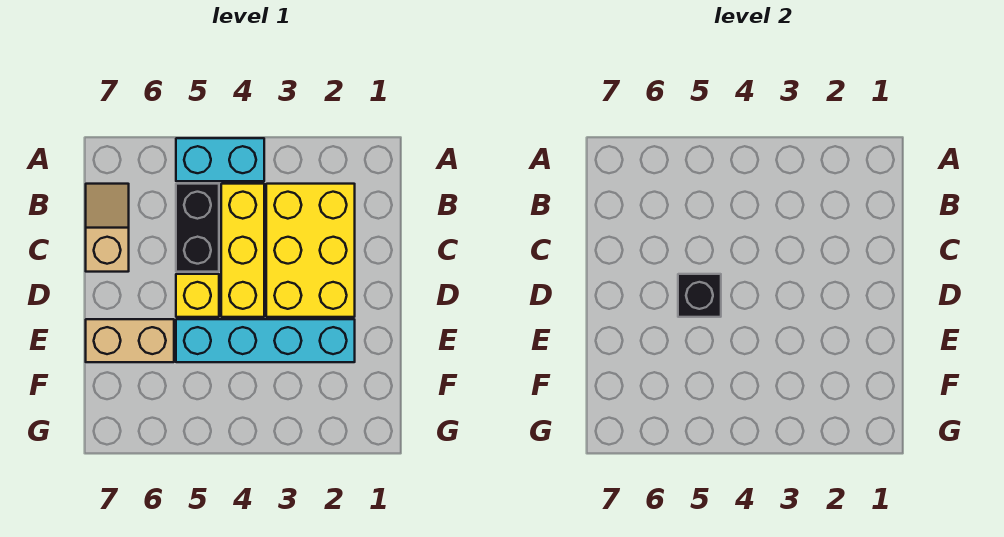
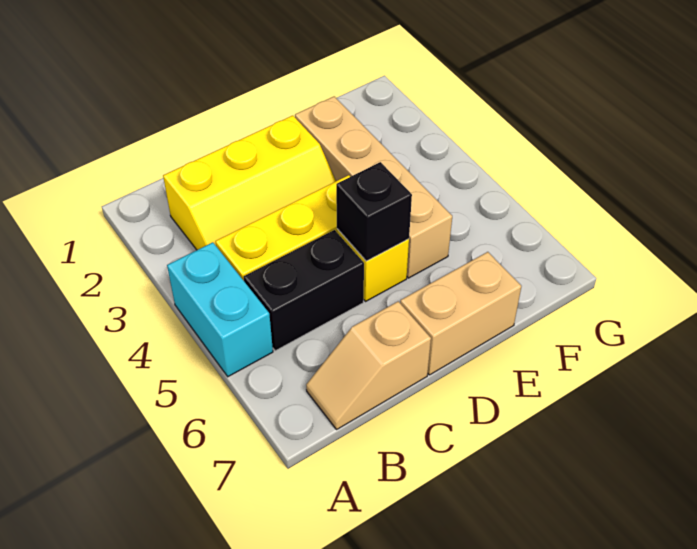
yellow brick B2:D3 level 1 -> yellow slope B2:D3 level 1 top 2
cyan brick E2:E5 level 1 -> tan brick E2:E5 level 1
tan brick E6:E7 level 1 -> tan brick D7:E7 level 1

